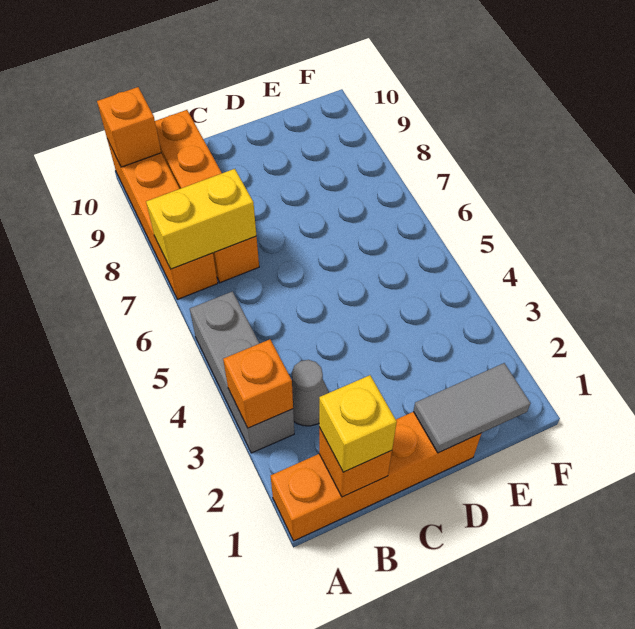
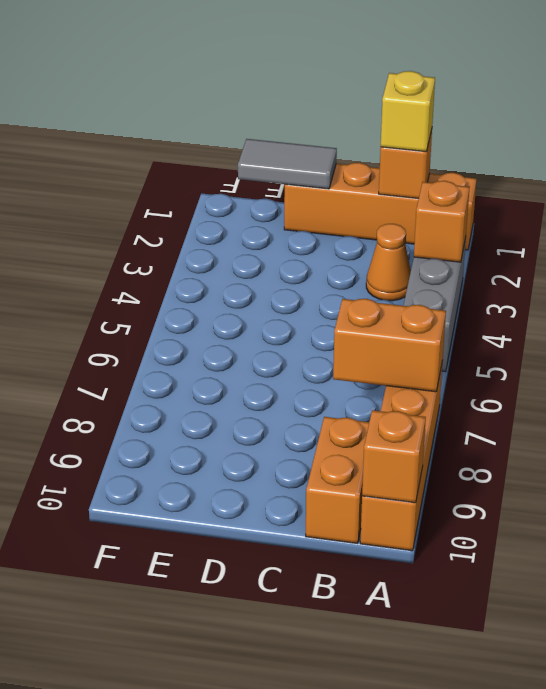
yellow brick A7:B7 level 2 -> orange brick A7:B7 level 2
grey cone B3 level 1 -> orange cone B3 level 1
orange brick B7:B10 level 1 -> orange brick B9:B10 level 1

